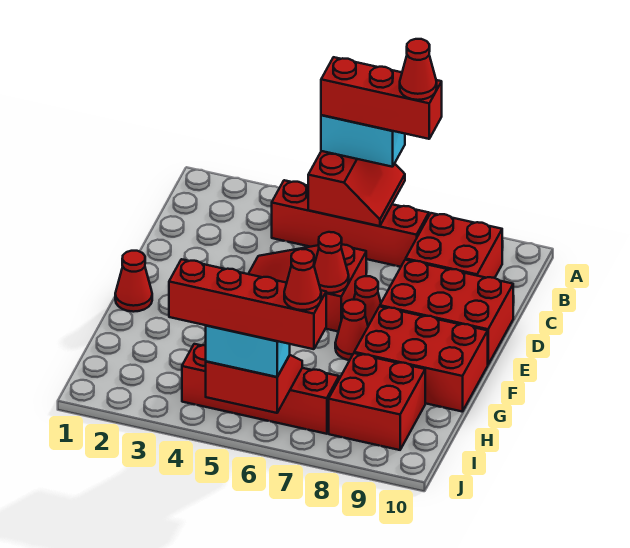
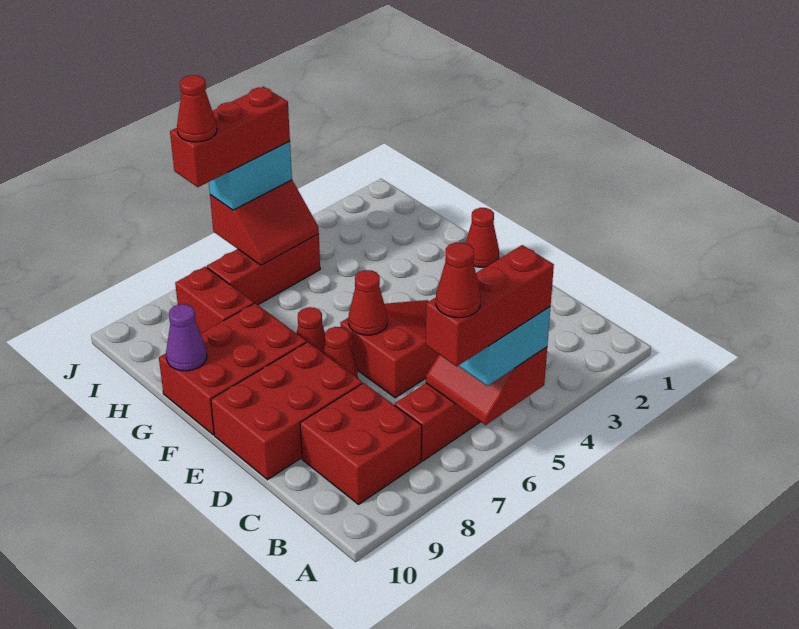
none -> purple cone G10 level 2
red brick H8:I9 level 1 -> red brick H8:I8 level 1
red brick I4:I7 level 1 -> red brick I5:I7 level 1
red brick J4:J7 level 4 -> red brick J5:J7 level 4

